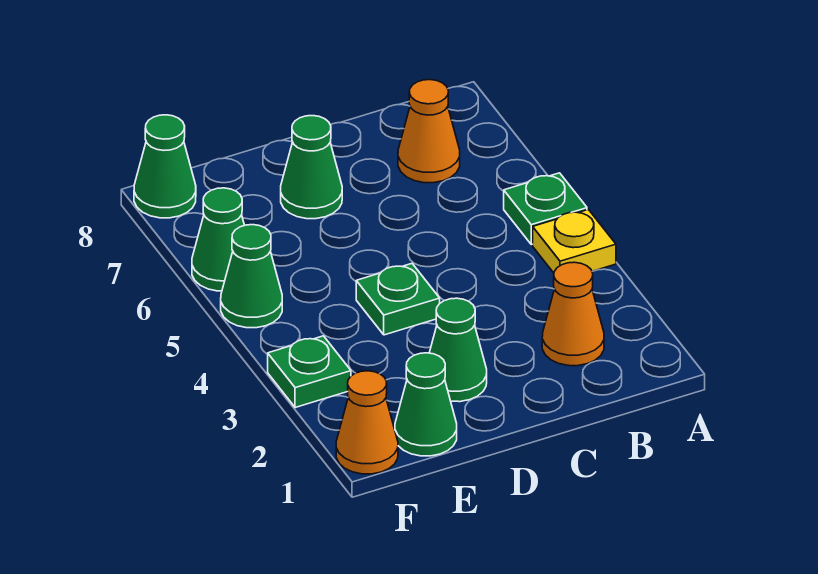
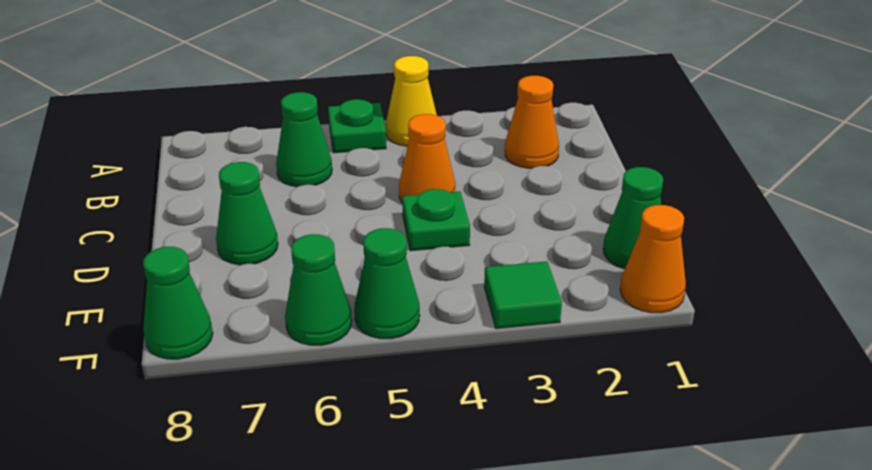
yellow plate A4 level 1 -> yellow cone A4 level 1
orange cone B7 level 1 -> orange cone C4 level 1
green cone D2 level 1 -> green cone B6 level 1
green plate F3 level 1 -> green tile F3 level 1

